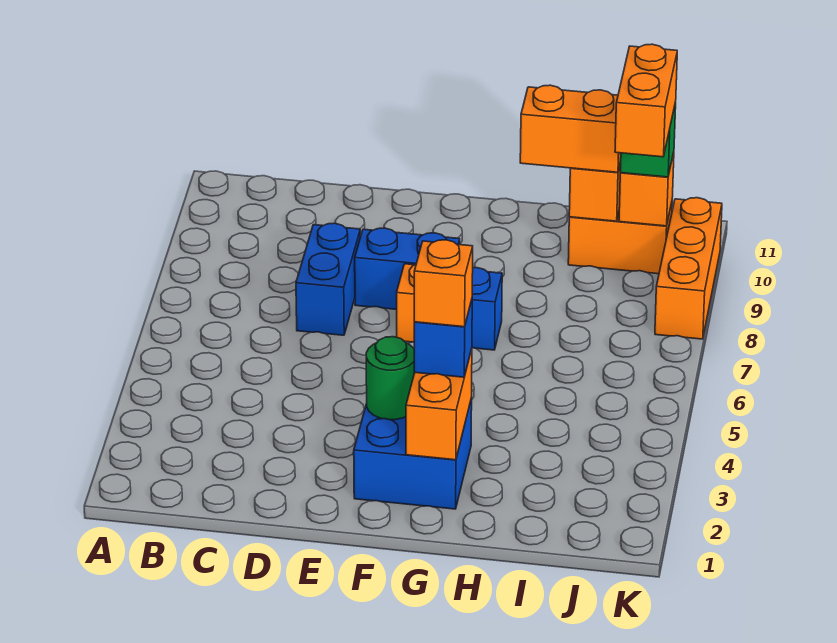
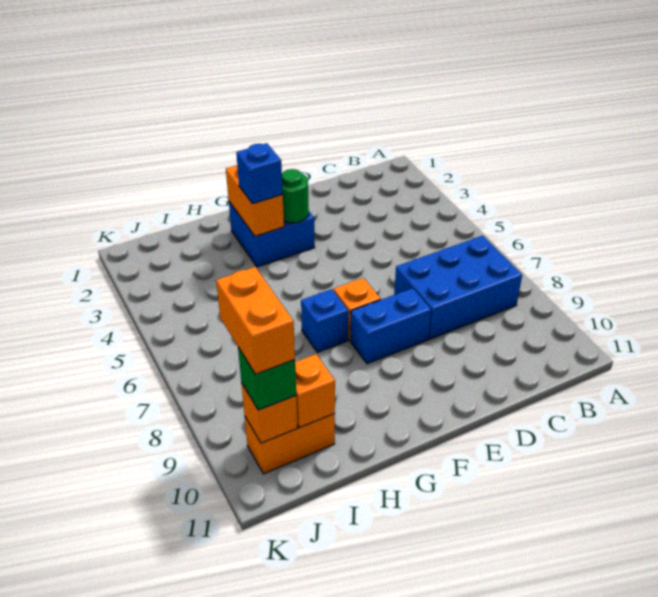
blue brick D7:D8 level 1 -> blue brick B7:D8 level 1
orange brick G3 level 4 -> none
orange brick H10:I10 level 3 -> none
orange brick K8:K10 level 1 -> none

